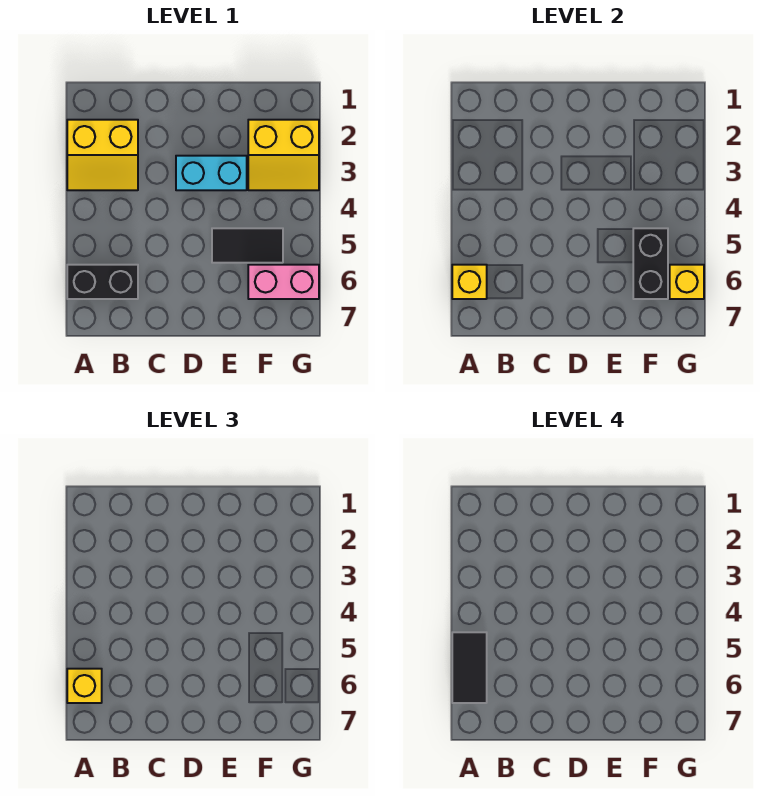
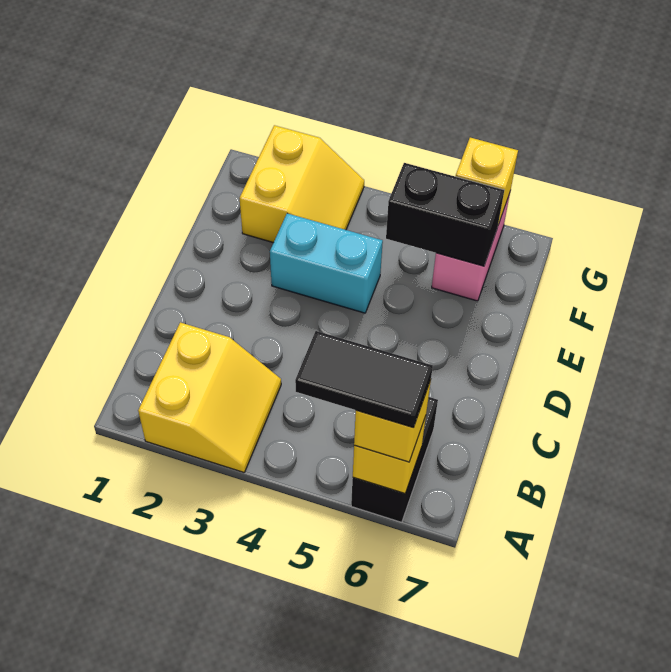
cyan brick D3:E3 level 1 -> cyan brick E3:E4 level 1
black tile E5:F5 level 1 -> none

